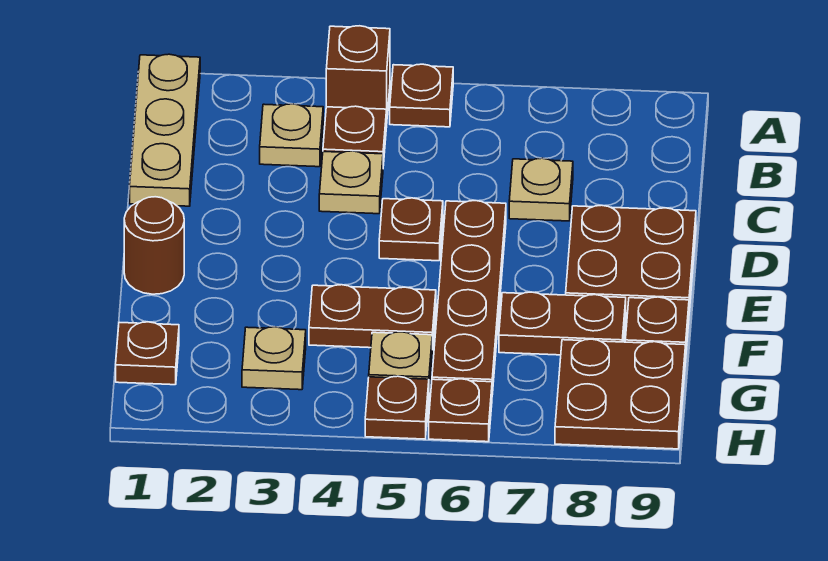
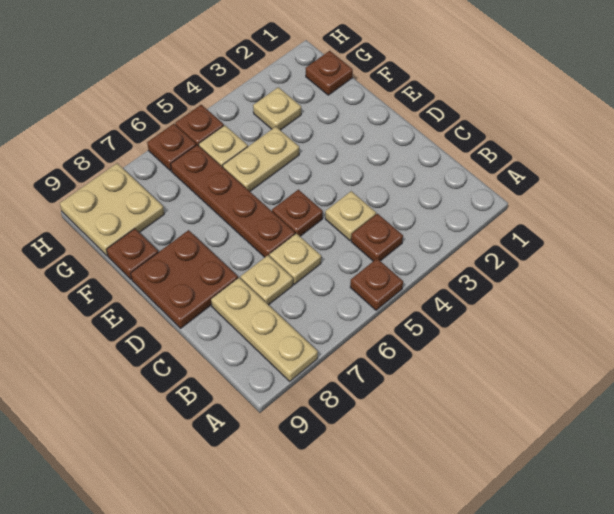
tan plate A1:C1 level 1 -> tan plate A8:C8 level 1
brown brick A4 level 1 -> none
tan plate B3 level 1 -> tan plate C6 level 1
brown round brick E1 level 1 -> none
brown plate F4:F5 level 1 -> tan plate F4:F5 level 1
brown plate F7:F8 level 1 -> none
brown plate G8:H9 level 1 -> tan plate G8:H9 level 1

